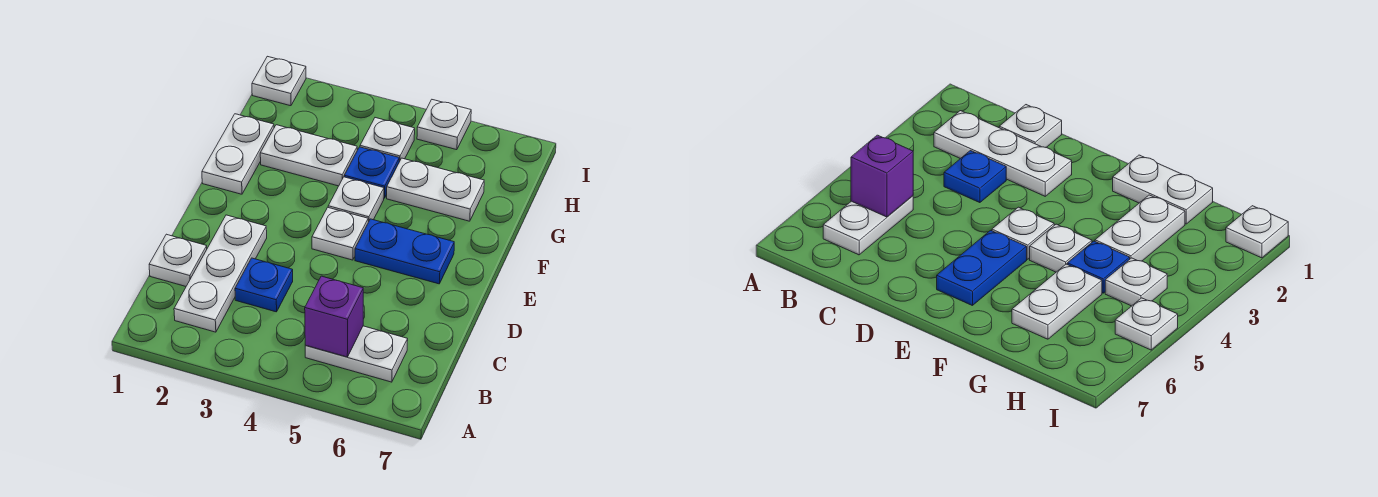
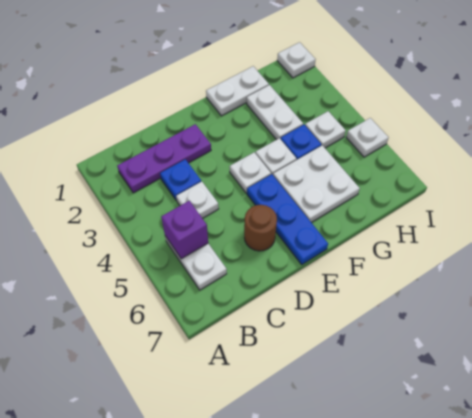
white plate B2:D2 level 1 -> purple plate B2:D2 level 1
white plate C1 level 1 -> white plate C4 level 1
none -> brown round brick D6 level 1
blue plate E5:E6 level 1 -> blue plate E5:E7 level 1
white plate G5:G6 level 1 -> white plate F5:G6 level 1

